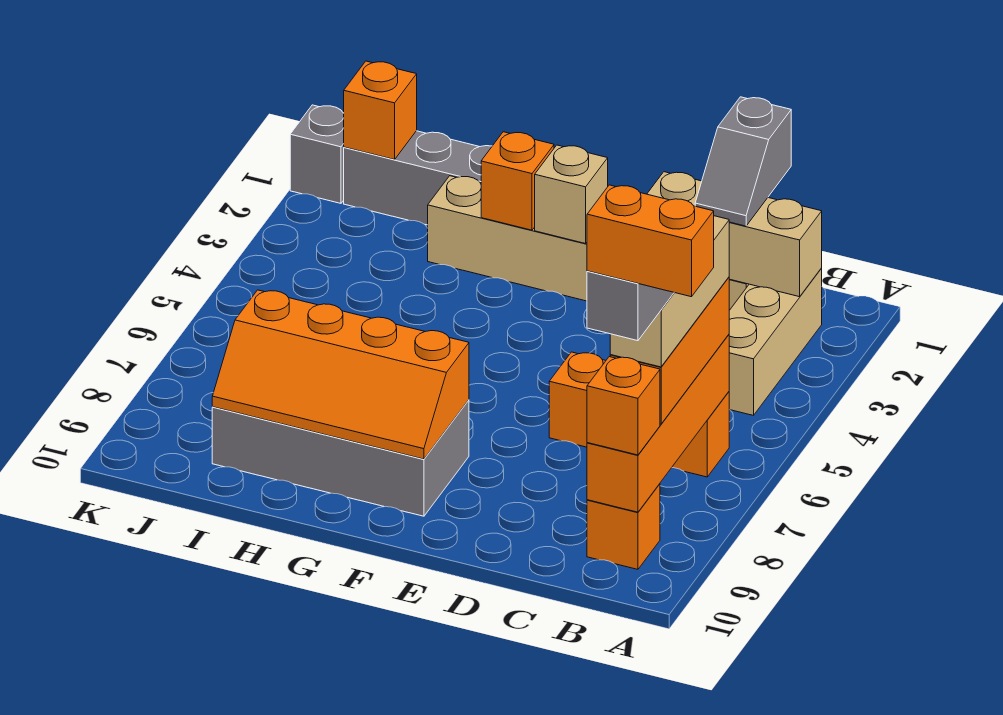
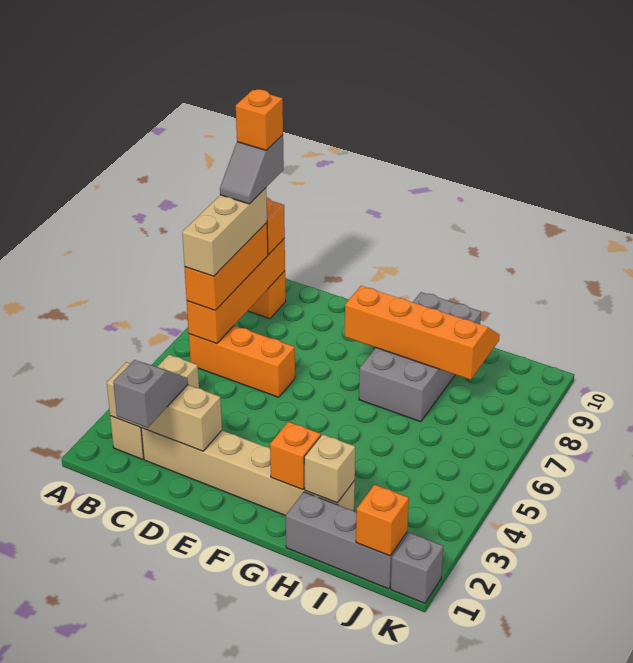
orange brick A9:B9 level 6 -> orange brick B9 level 6
tan brick F2 level 2 -> tan brick H2 level 2
grey brick F8:I9 level 1 -> grey brick G7:H10 level 1

